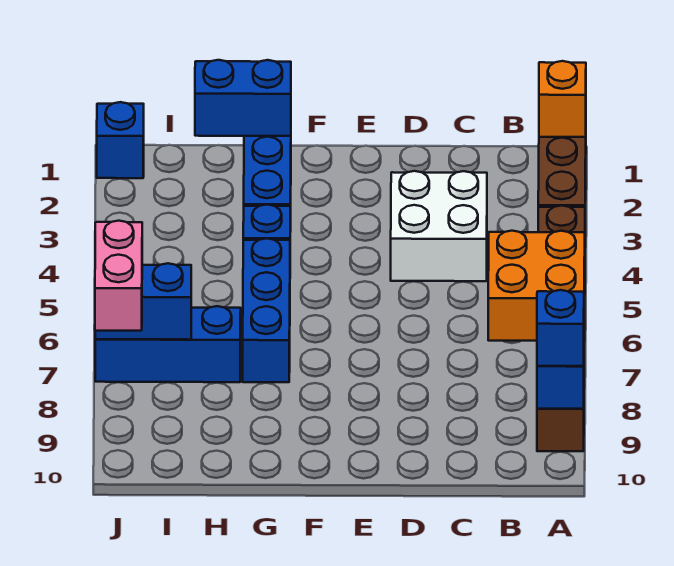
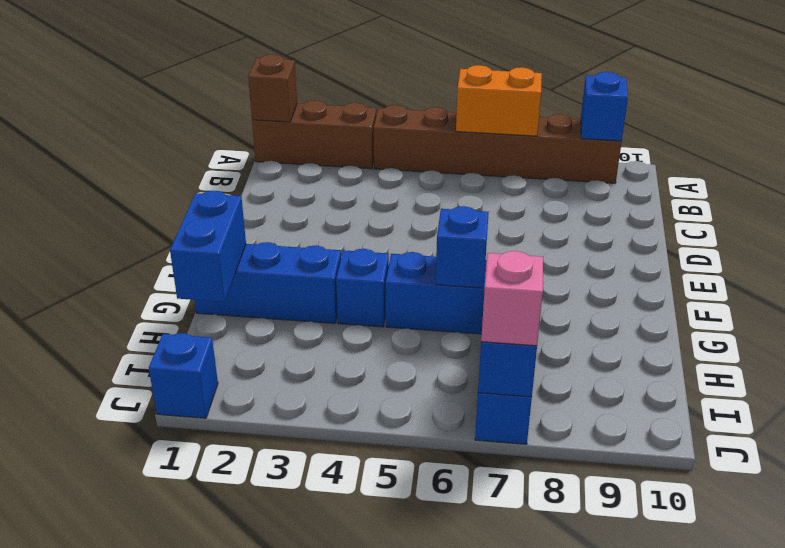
orange brick A1 level 2 -> brown brick A1 level 2
orange brick A6:B7 level 2 -> orange brick A6:A7 level 2
blue brick A9 level 3 -> blue brick G6 level 2
white brick C3:D4 level 1 -> none
pink brick J7:J8 level 3 -> pink brick J7 level 3

